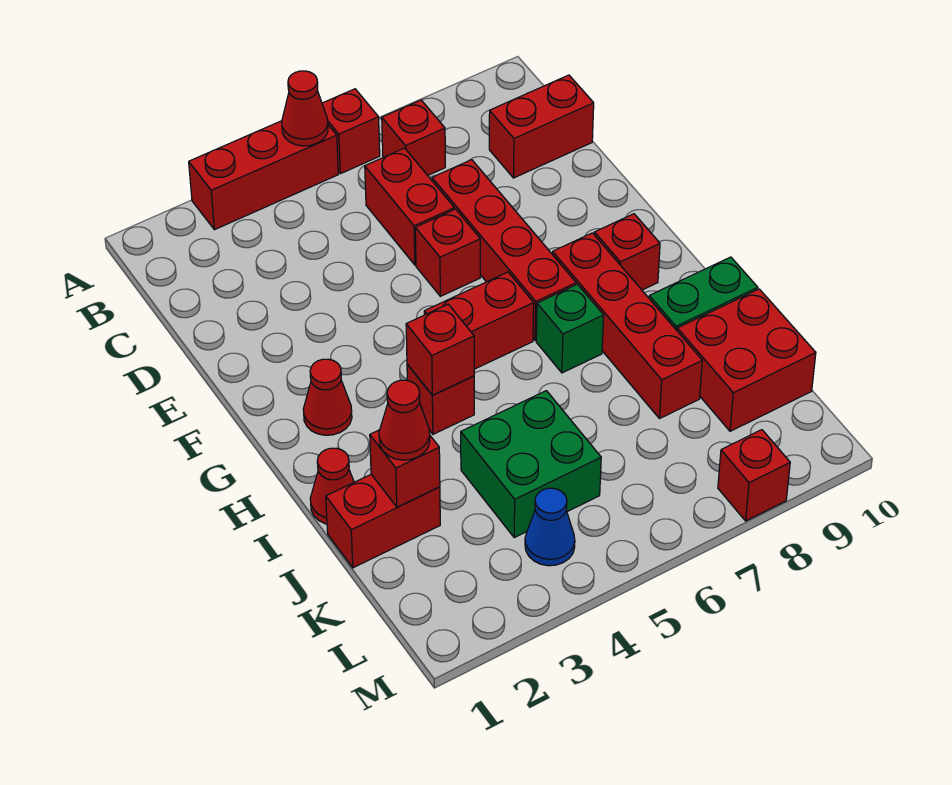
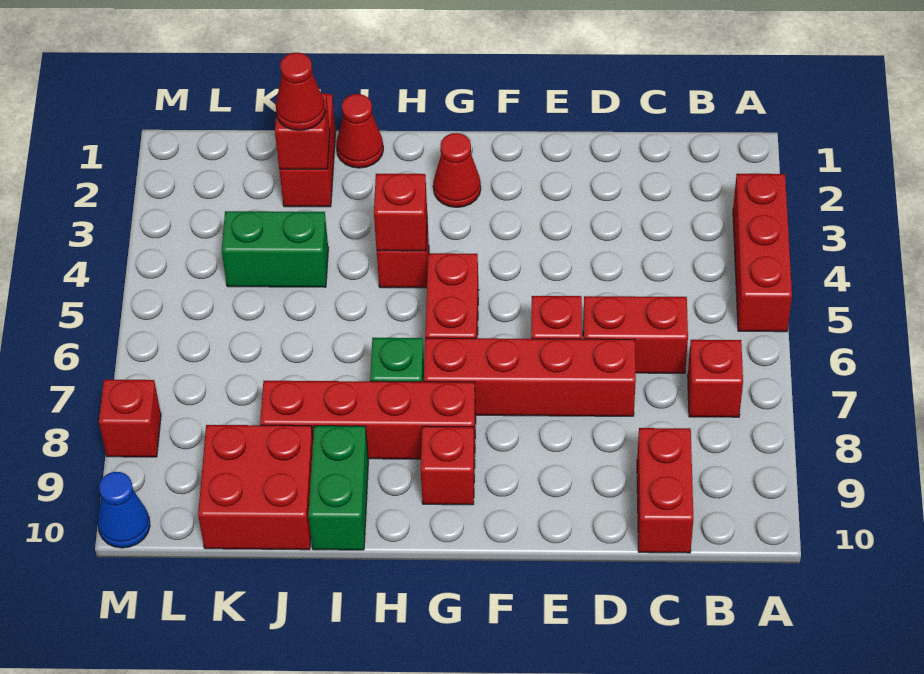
red cone A5 level 2 -> none
red brick A6 level 1 -> none
green brick J4:K5 level 1 -> green brick J4:K4 level 1
blue cone L4 level 1 -> blue cone M10 level 1

